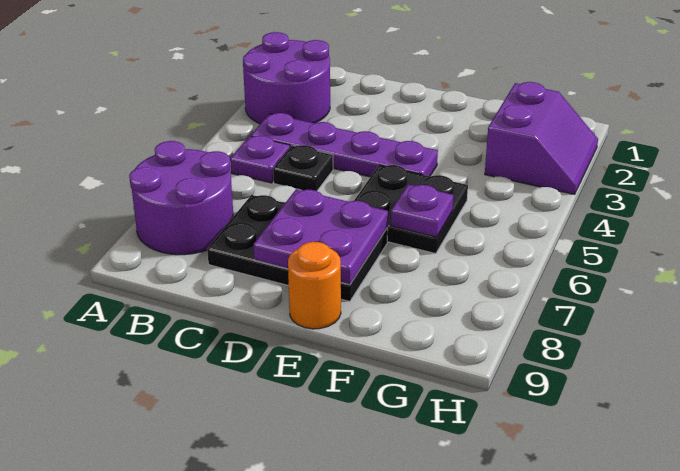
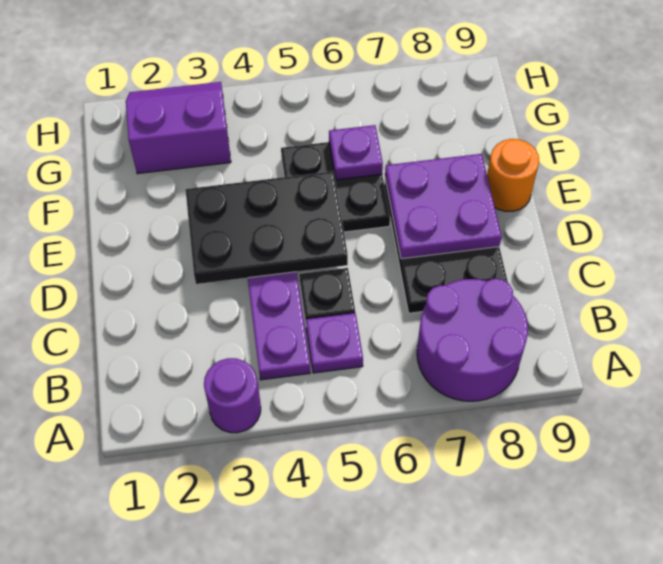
purple round brick A2:B3 level 1 -> purple round brick A3 level 1
none -> black plate D3:E5 level 2

